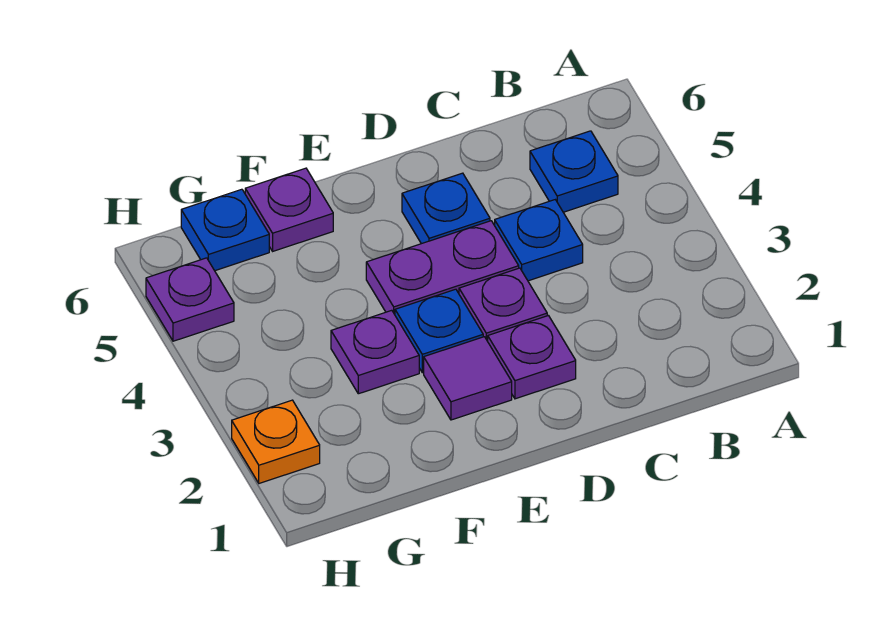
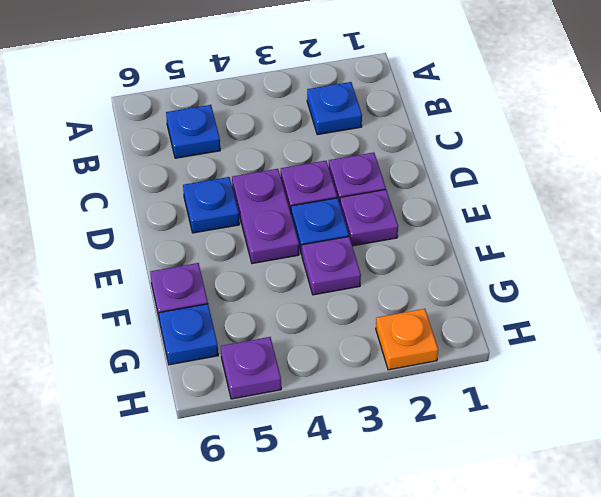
blue plate C4 level 1 -> blue plate B2 level 1
purple tile E2 level 1 -> purple plate E2 level 1

